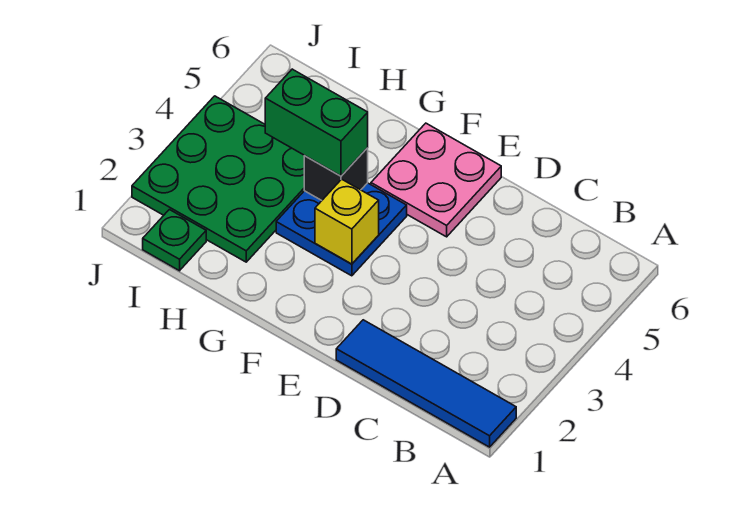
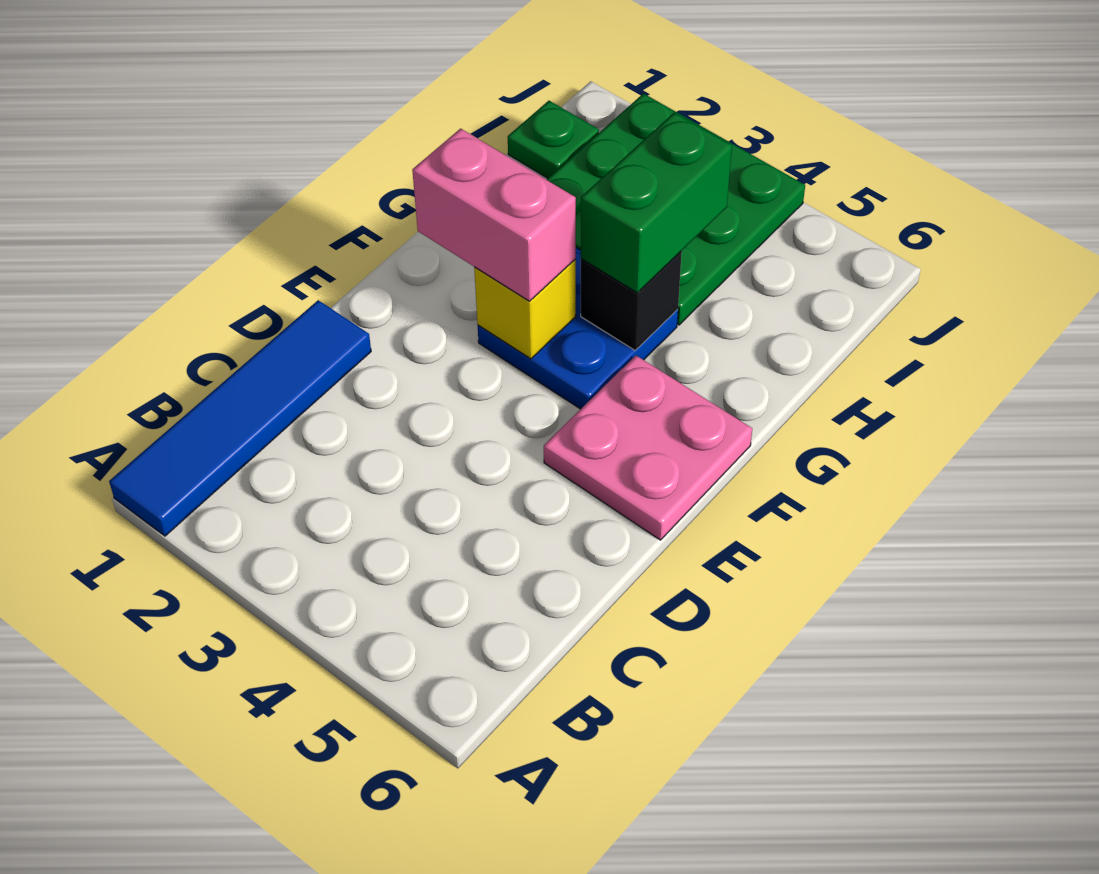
none -> pink brick F2:F3 level 3

